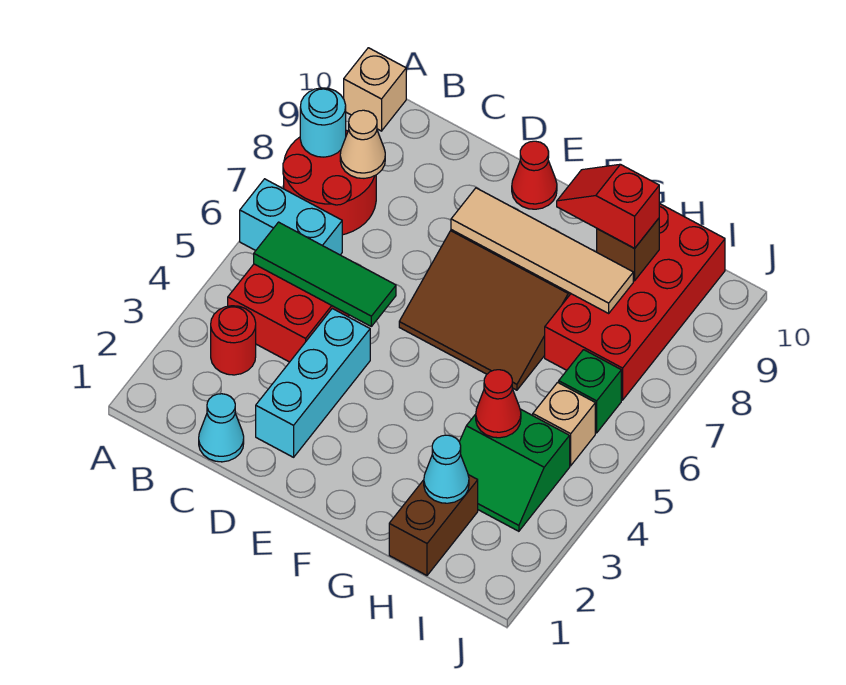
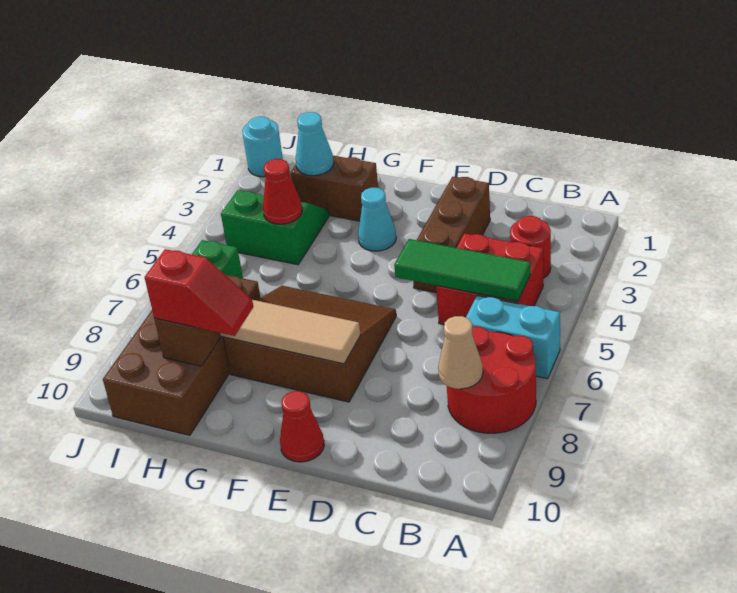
cyan round brick A8 level 2 -> cyan round brick J1 level 1
tan brick A10 level 1 -> none
cyan cone C1 level 1 -> cyan cone F3 level 1
cyan brick D2:D4 level 1 -> brown brick D2:D4 level 1
brown brick H1:H2 level 1 -> brown brick G2:H2 level 1
red brick H7:I10 level 1 -> brown brick H7:I10 level 1
tan brick I5 level 1 -> none

